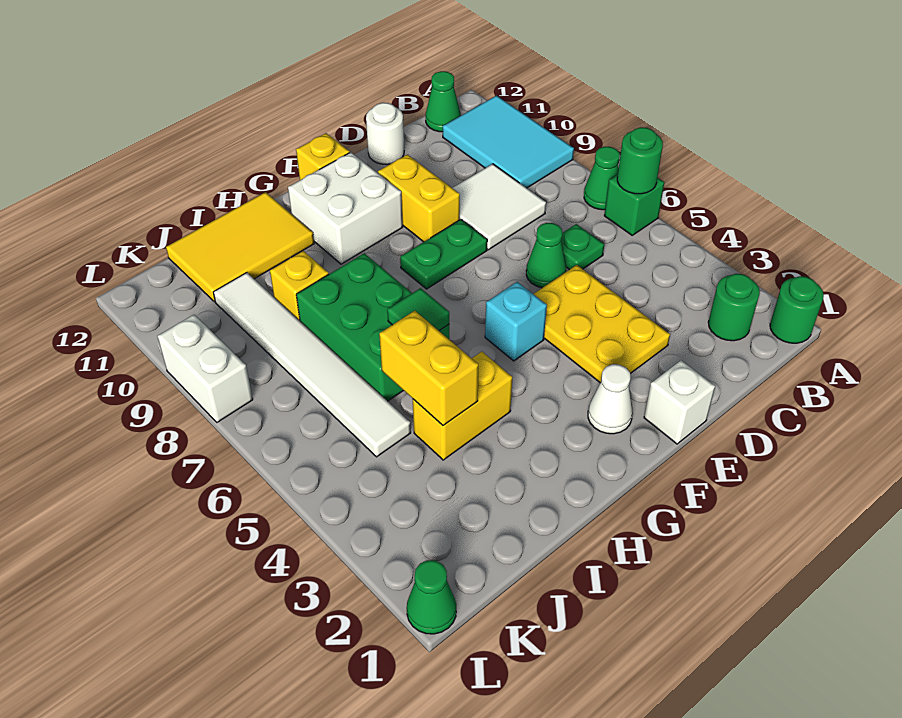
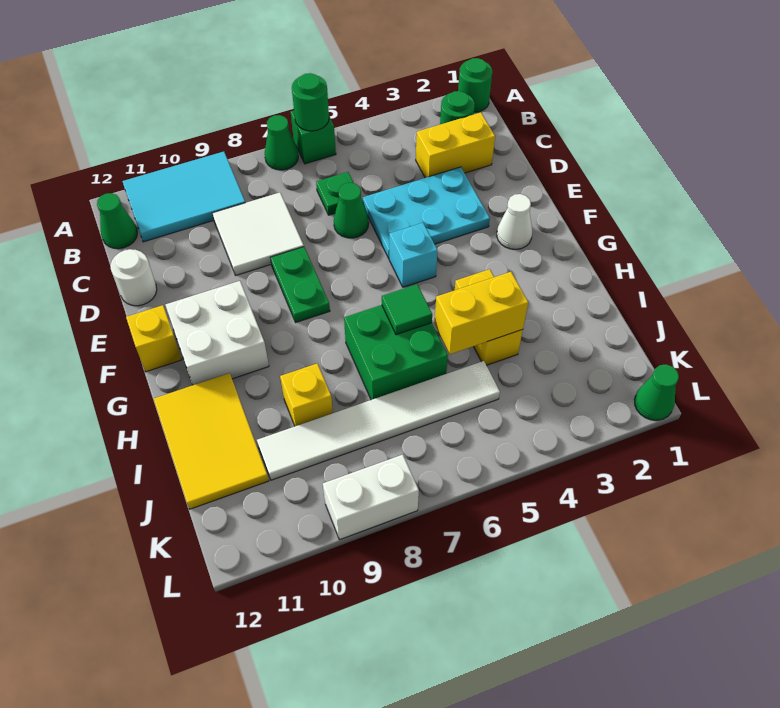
yellow plate D3:E5 level 1 -> cyan plate D3:E5 level 1
white brick E1 level 1 -> none
yellow brick E9:E10 level 1 -> yellow brick C2:C3 level 1
green brick H6:I8 level 1 -> green brick H6:I7 level 1

